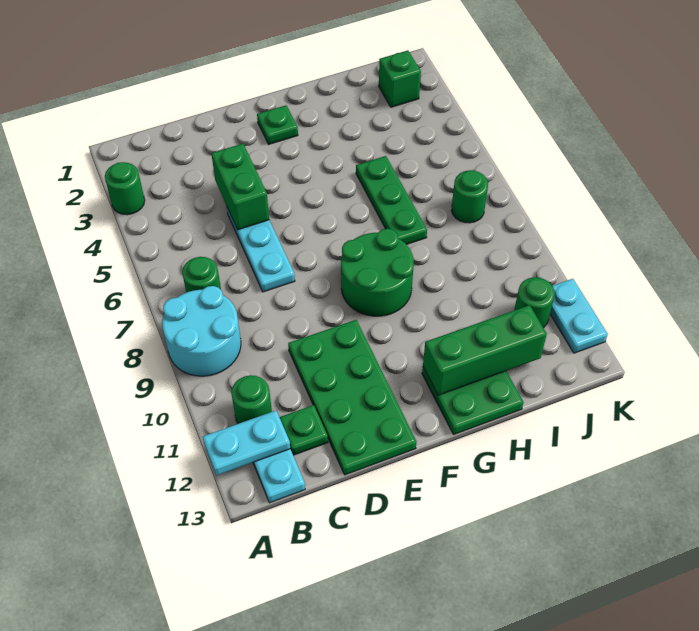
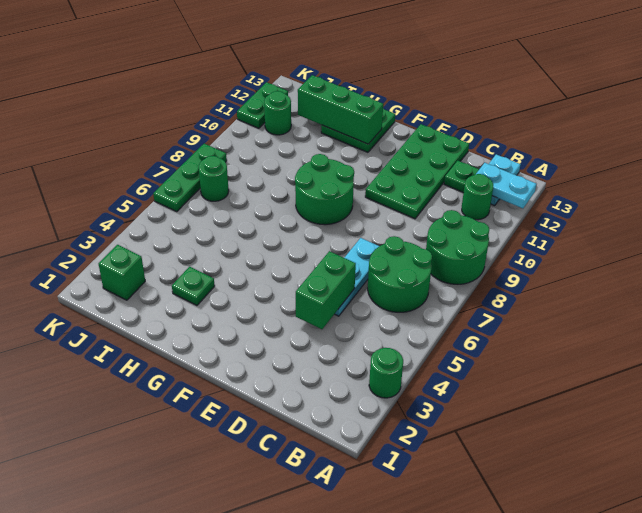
cyan round brick A8:B9 level 1 -> green round brick A8:B9 level 1
green round brick B7 level 1 -> green round brick B6:C7 level 1
green plate F2 level 1 -> green plate H3 level 1
green plate H5:H7 level 1 -> green plate K6:K8 level 1
cyan plate K11:K12 level 1 -> green plate K11:K12 level 1

